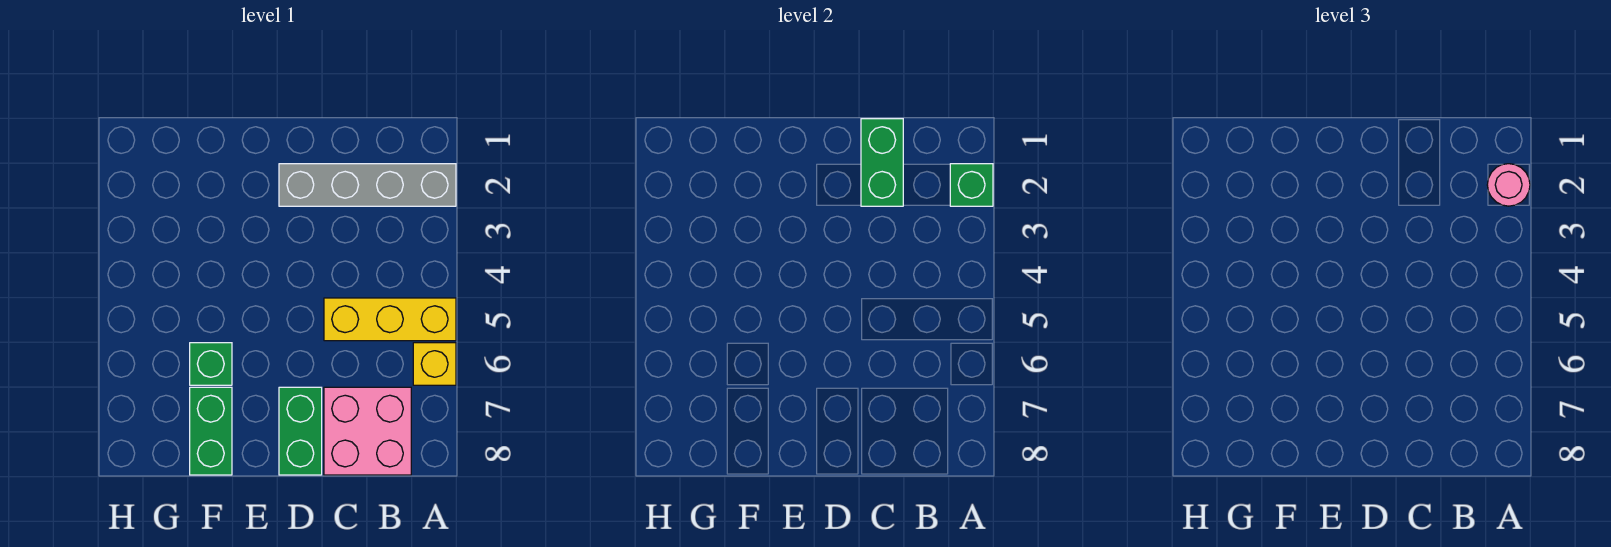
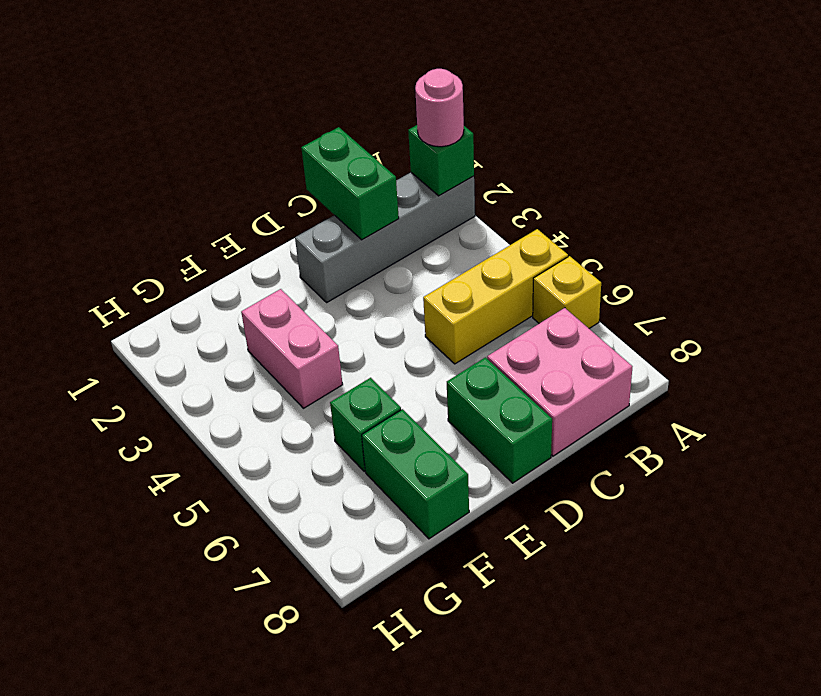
none -> pink brick F3:F4 level 1

